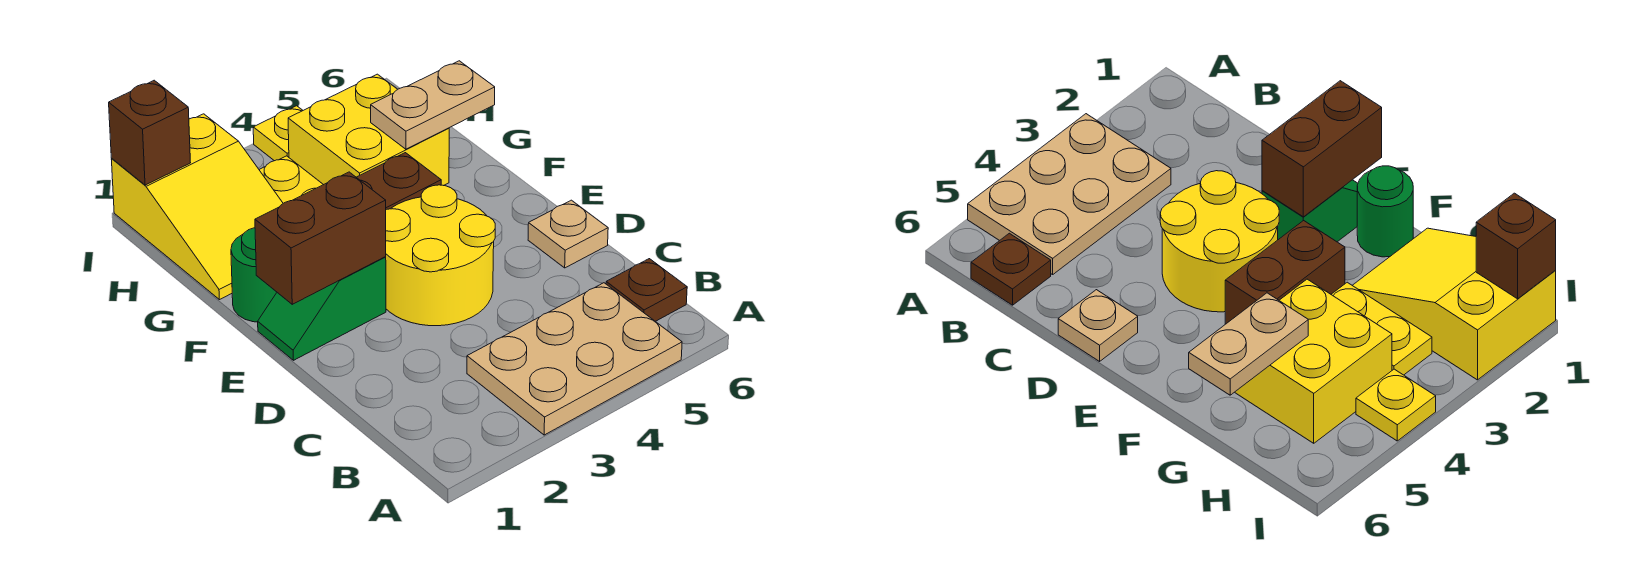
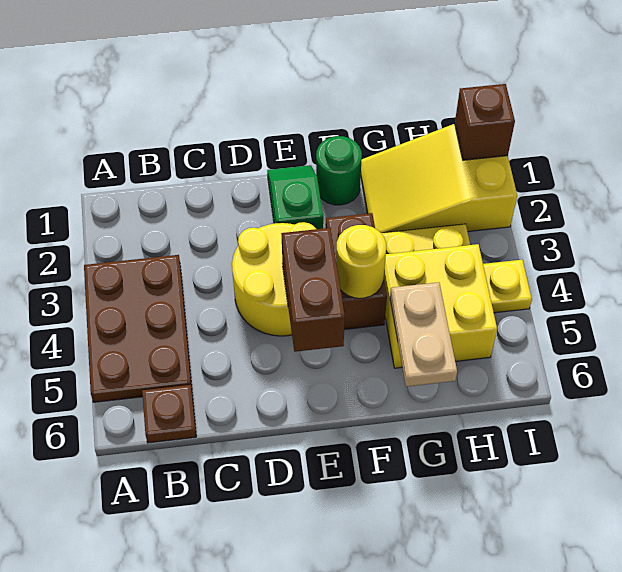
tan plate A3:B5 level 1 -> brown plate A3:B5 level 1
tan plate D6 level 1 -> none
brown brick E1:E2 level 2 -> brown brick E4:E5 level 2
none -> yellow round brick F4 level 2

